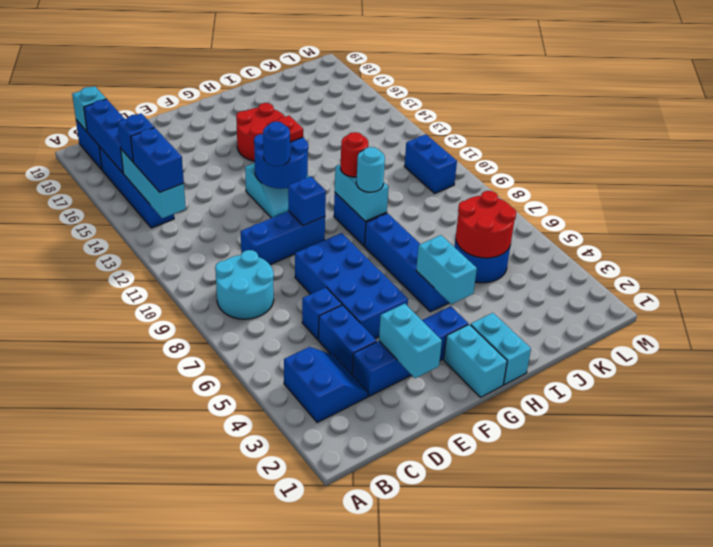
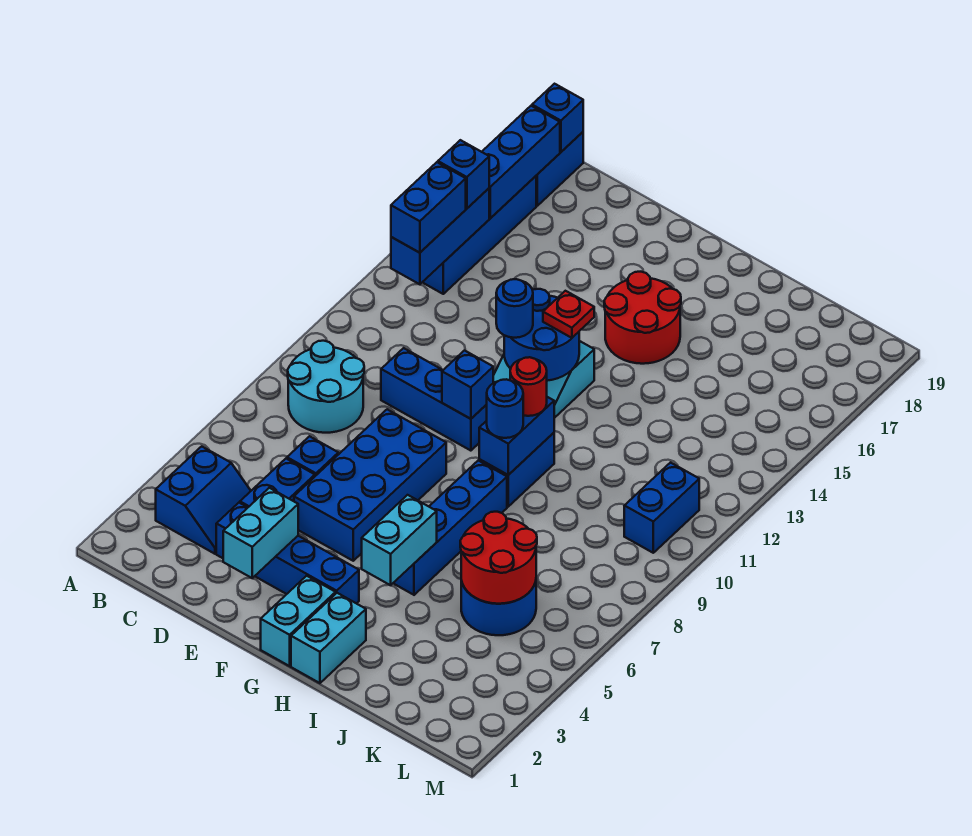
cyan brick B13:B15 level 2 -> blue brick B13:B15 level 2
cyan brick B19 level 2 -> blue brick B19 level 2
cyan brick H9:H10 level 2 -> blue brick H9:H10 level 2
cyan round brick H9 level 3 -> blue round brick H9 level 3

